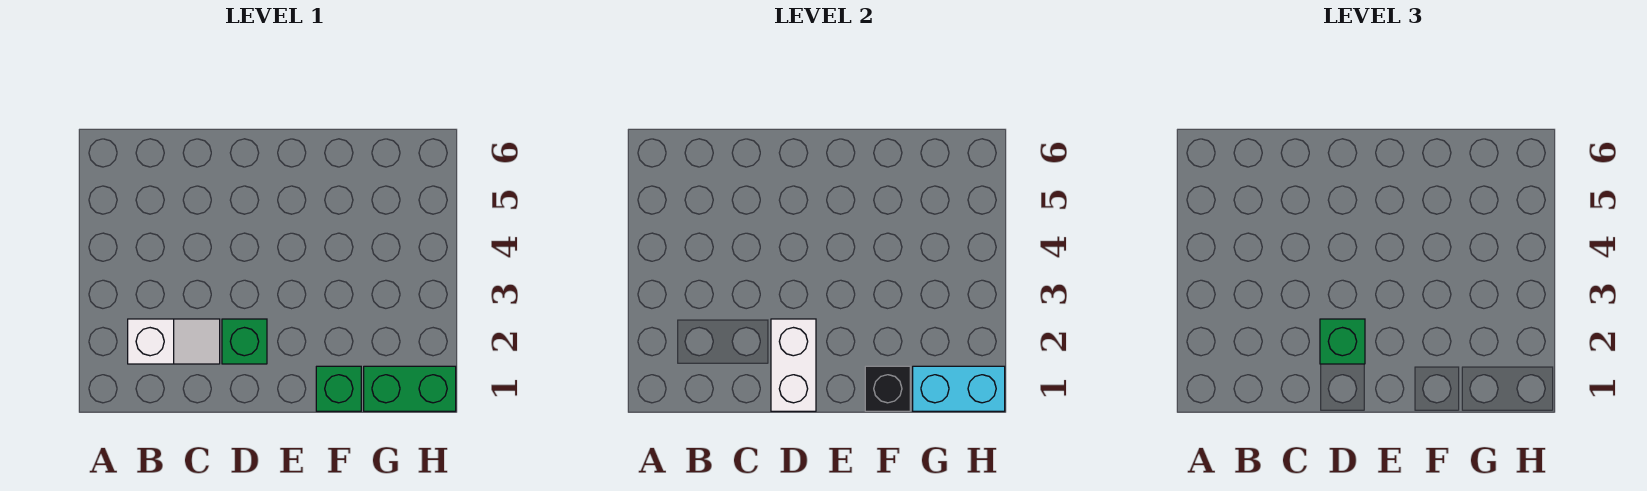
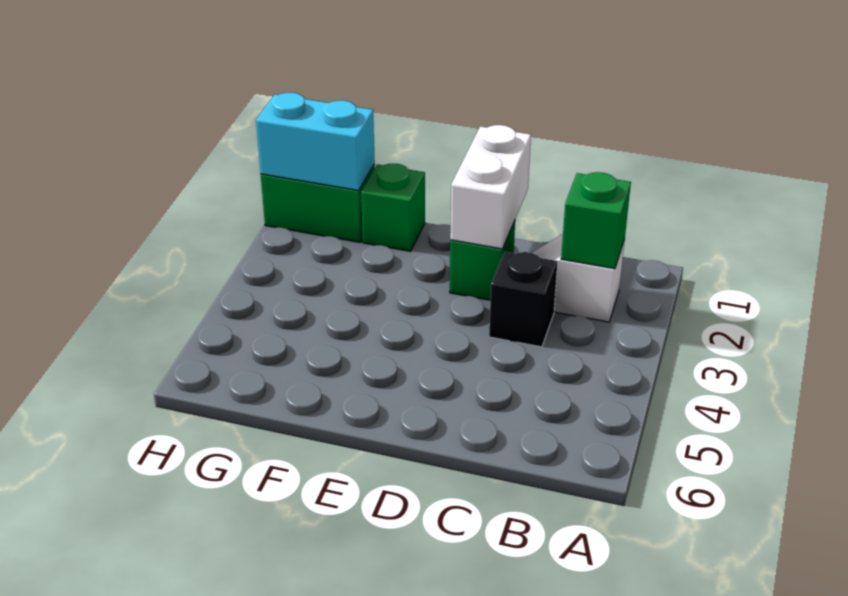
green brick D2 level 3 -> green brick B2 level 2
black brick F1 level 2 -> black brick C3 level 1

